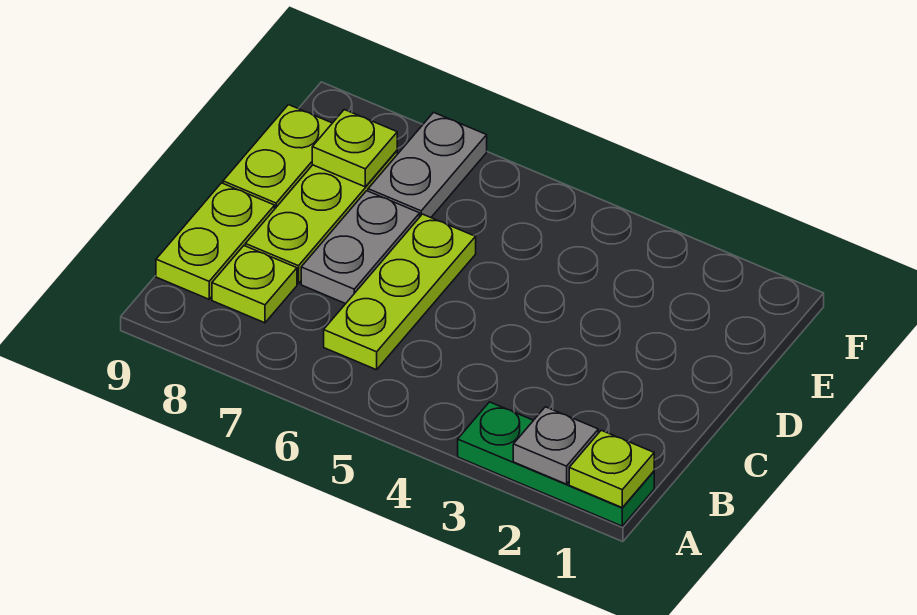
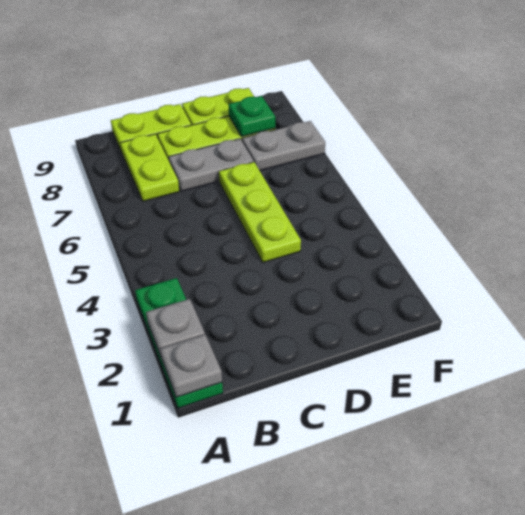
lime plate A1 level 2 -> grey plate A1 level 2
lime plate B6:D6 level 1 -> lime plate D4:D6 level 1
lime plate B8 level 1 -> lime plate B7:B8 level 1
lime plate E8 level 2 -> green plate E8 level 2

